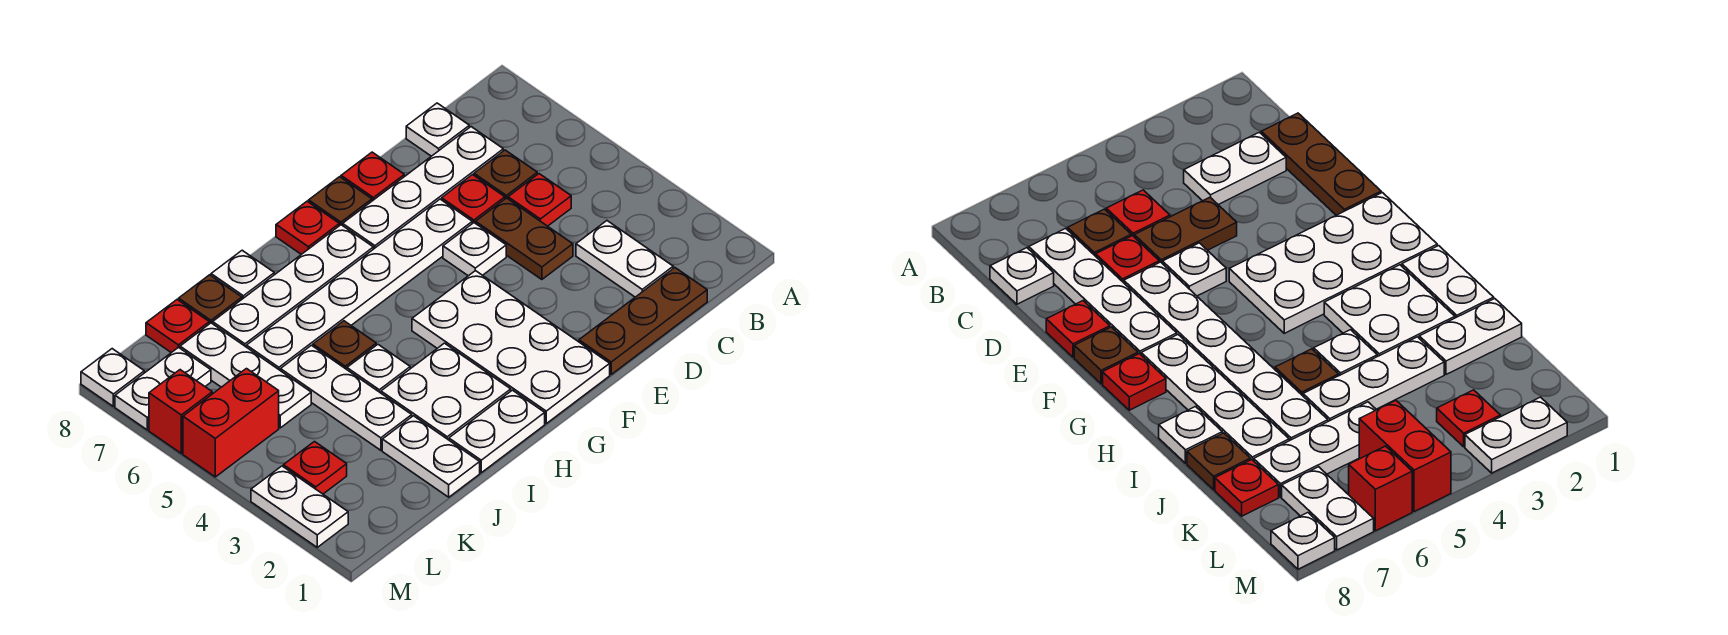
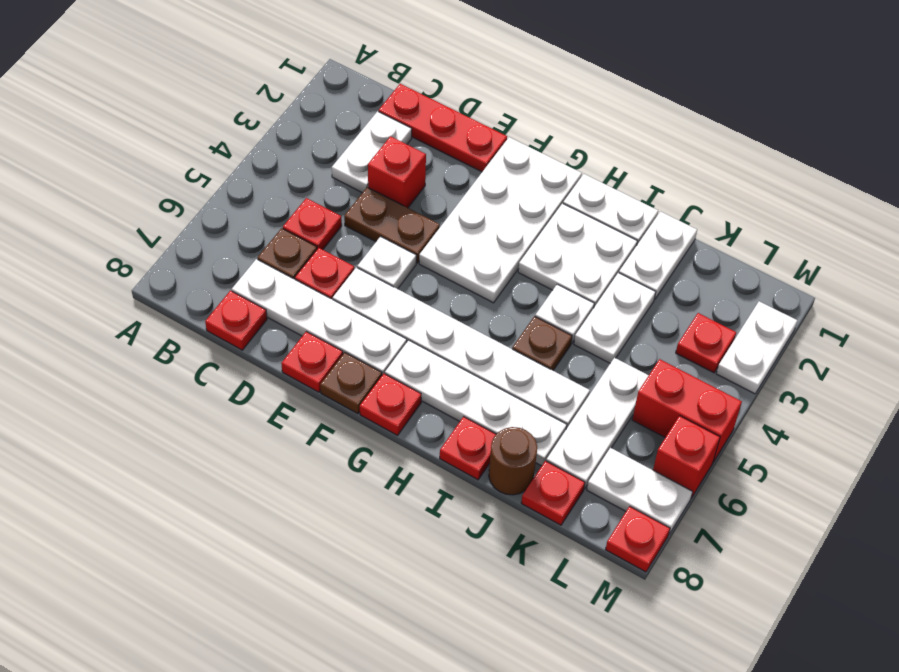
brown plate C1:E1 level 1 -> red plate C1:E1 level 1
white plate C8 level 1 -> red plate C8 level 1
none -> red brick D3 level 1
brown plate D4:D5 level 1 -> brown plate D4:E4 level 1
white plate I8 level 1 -> red plate I8 level 1
white plate J3:J5 level 1 -> white plate J3:J4 level 1
brown plate J8 level 1 -> brown round brick J8 level 1
white plate M8 level 1 -> red plate M8 level 1

